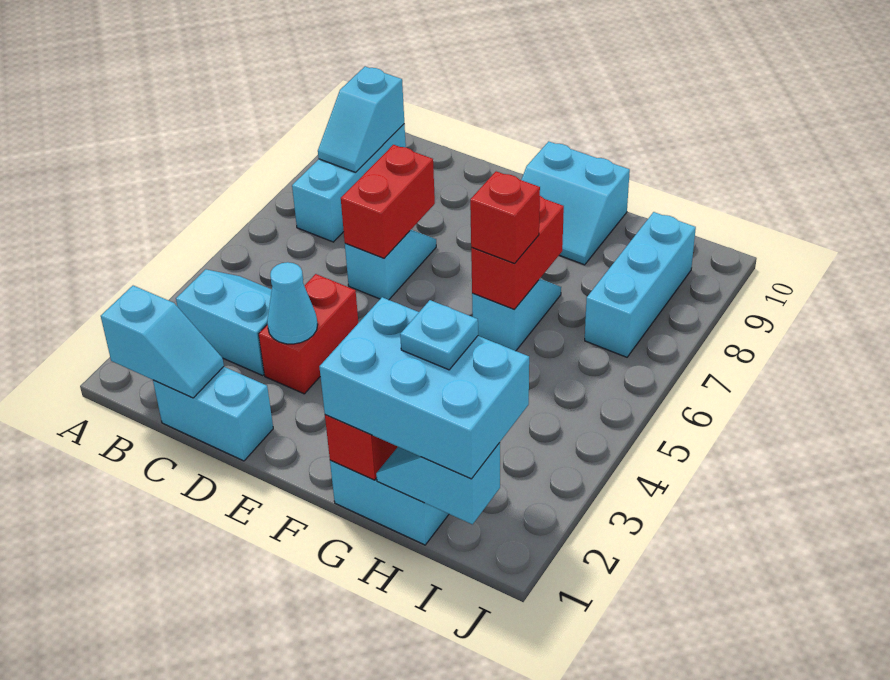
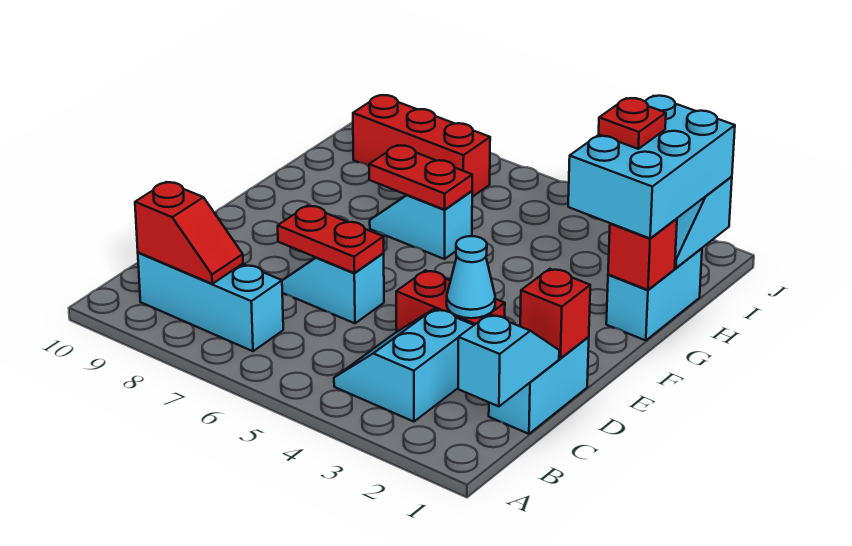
cyan slope B8:B9 level 2 top 9 -> red slope B8:B9 level 2 top 9
red brick D6:D7 level 2 -> red plate D6:D7 level 2
cyan slope F9:G10 level 1 top 10 -> none
red brick G6:G7 level 2 -> red plate G6:G7 level 2
red brick G6 level 3 -> red brick D1 level 2
cyan plate H2 level 4 -> red plate H2 level 4
cyan brick I7:I9 level 1 -> red brick I7:I9 level 1

